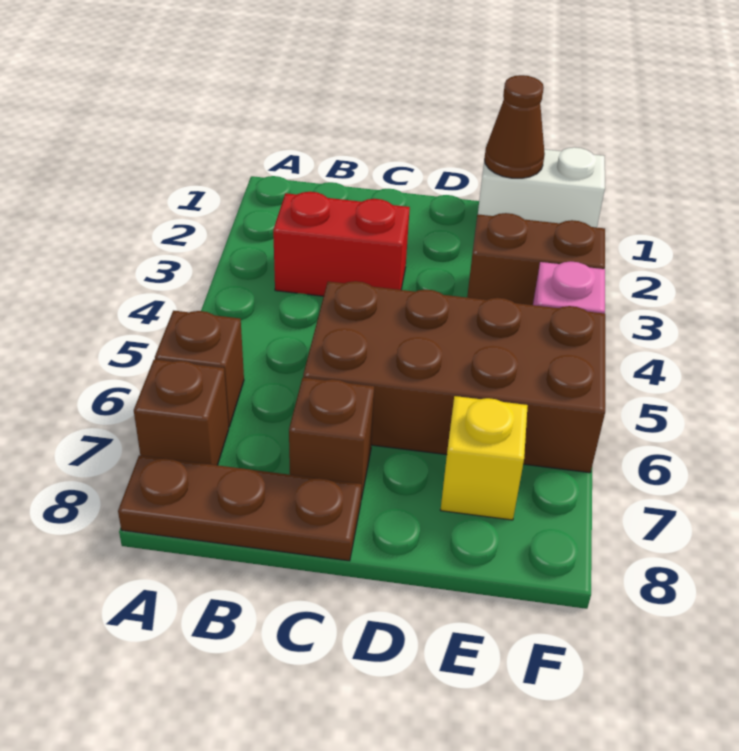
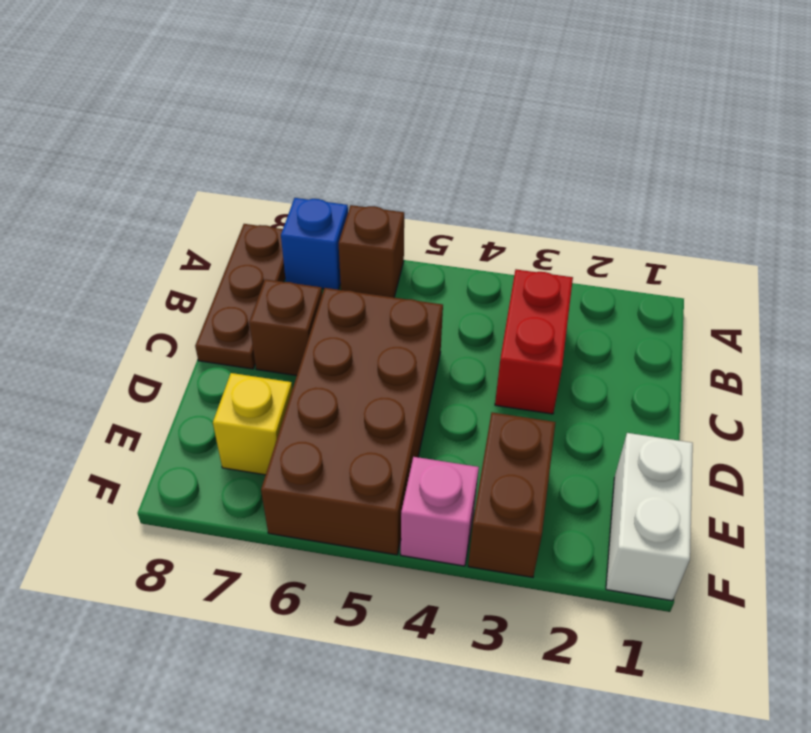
brown brick A7 level 1 -> blue brick A7 level 1
brown cone E1 level 2 -> none

